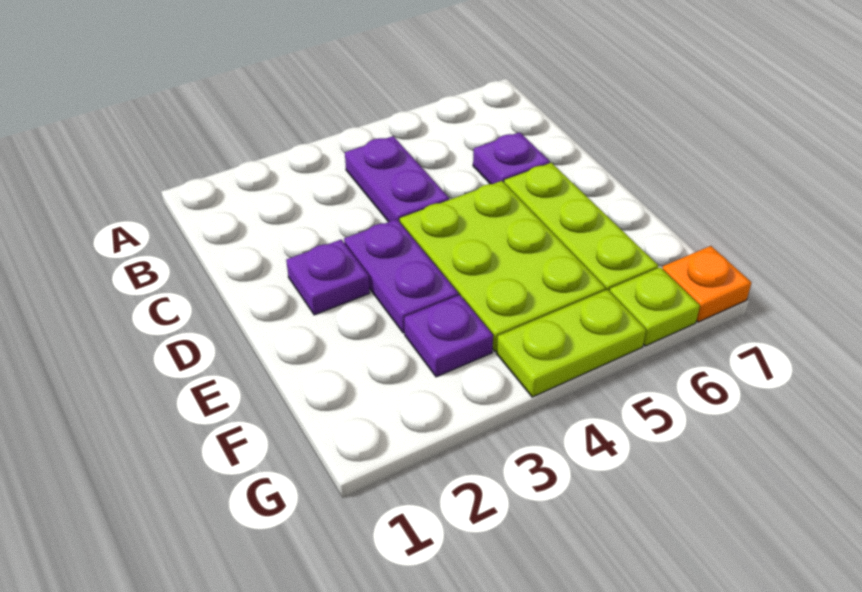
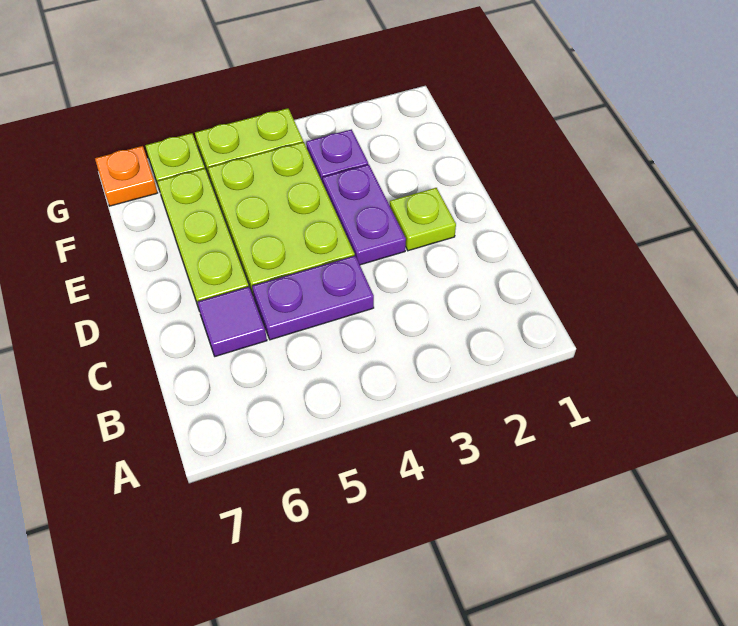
purple plate B4:C4 level 1 -> purple plate C4:C5 level 1
purple plate C6 level 1 -> purple tile C6 level 1
purple plate D2 level 1 -> lime plate D2 level 1

